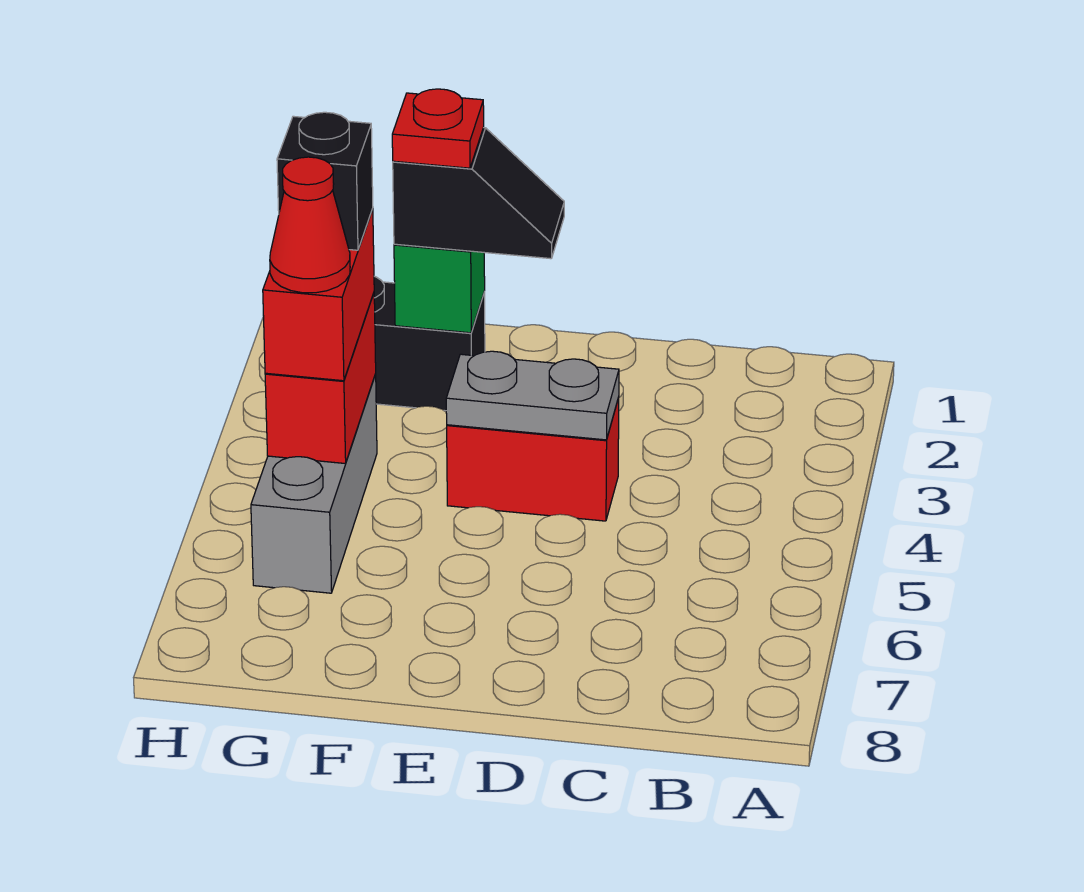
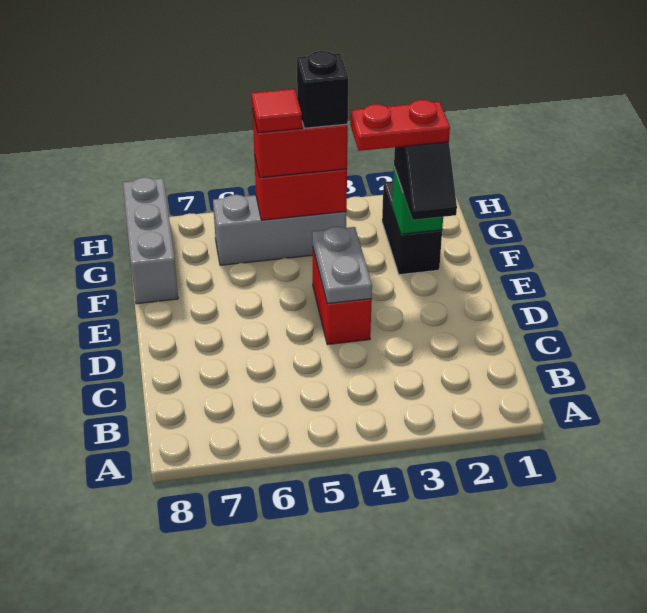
red plate F2 level 4 -> red plate F2:F3 level 4
none -> grey brick F8:H8 level 1
red cone G5 level 4 -> red tile G5 level 4

